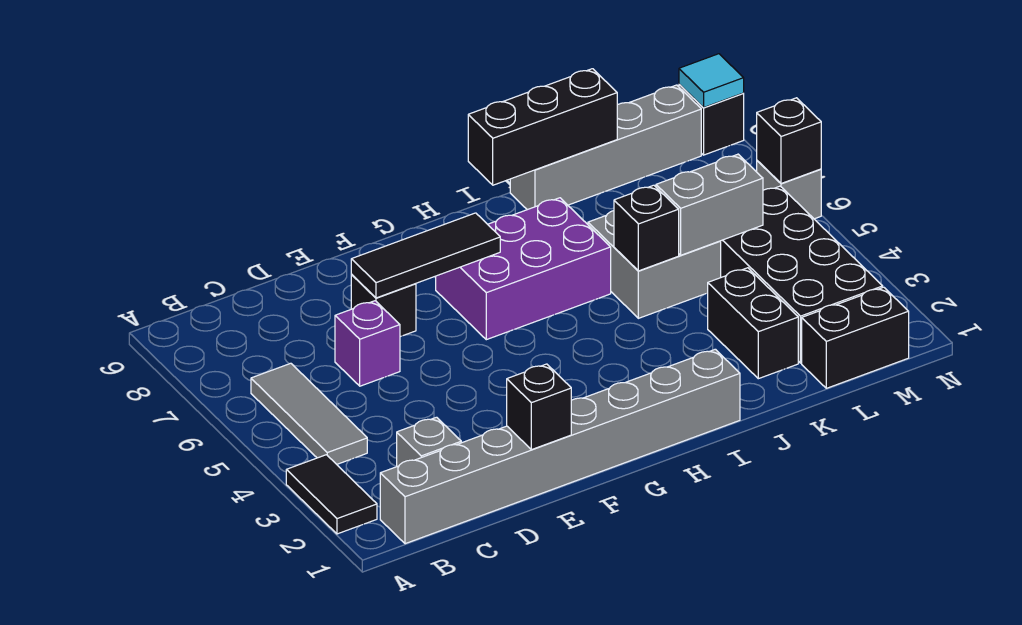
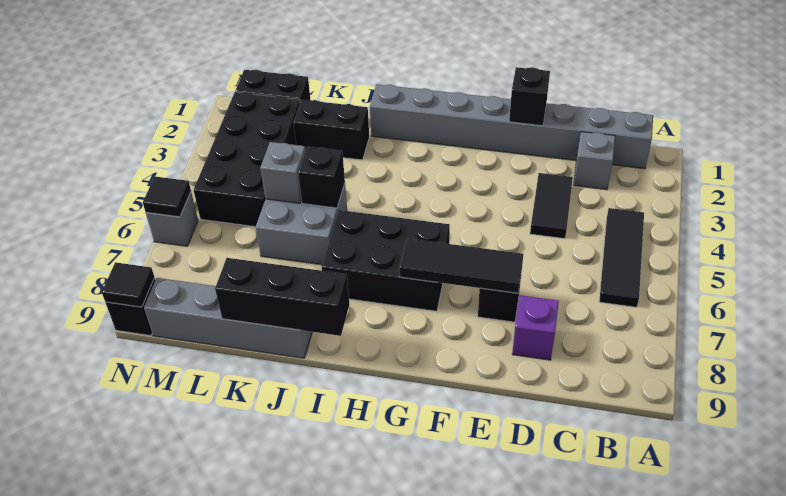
black tile A2:A3 level 1 -> black tile D3:D4 level 1
grey tile B4:B6 level 1 -> black tile B4:B6 level 1
purple brick D6 level 1 -> purple brick D8 level 1
purple brick G6:I7 level 1 -> black brick G6:I7 level 1
black brick K2:K3 level 1 -> black brick J2:K2 level 1
grey brick K5:L5 level 2 -> grey brick K5 level 2
black brick N6 level 2 -> black tile N6 level 2
cyan tile N9 level 2 -> black tile N9 level 2

